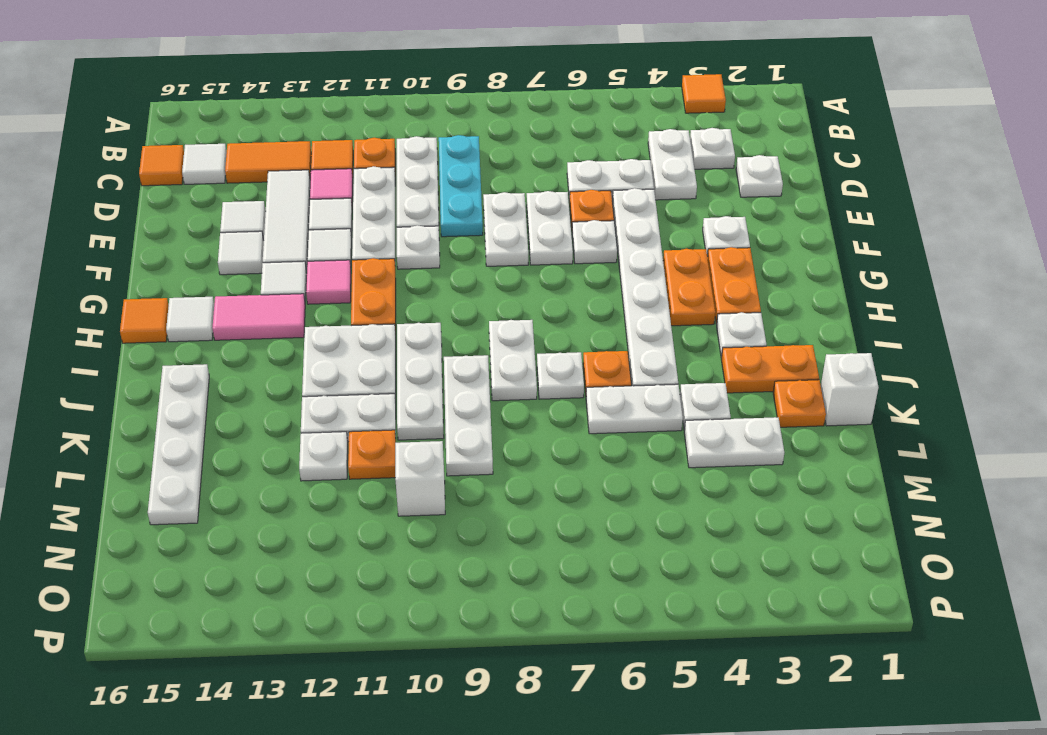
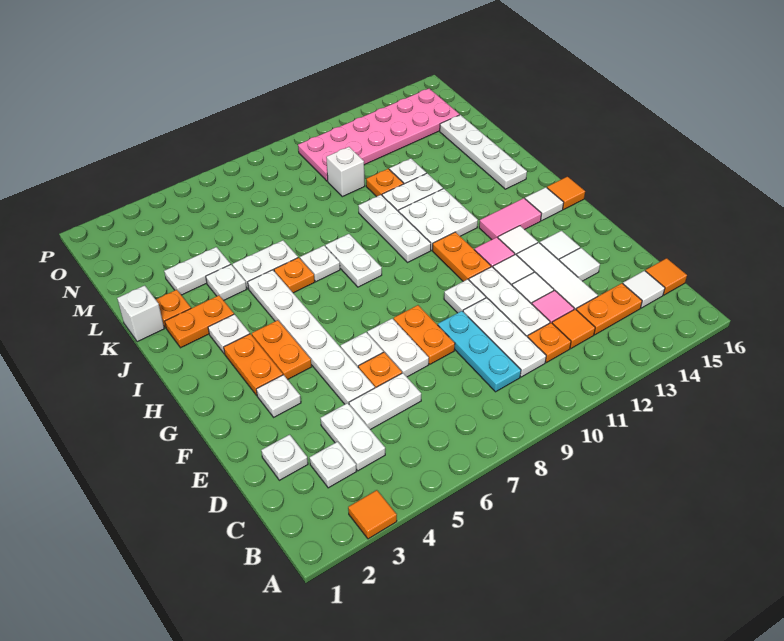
orange tile C13:C14 level 1 -> orange plate C13:C14 level 1
white plate E8:F8 level 1 -> orange plate E8:F8 level 1
white plate J9:L9 level 1 -> none
none -> pink plate N10:O15 level 1

